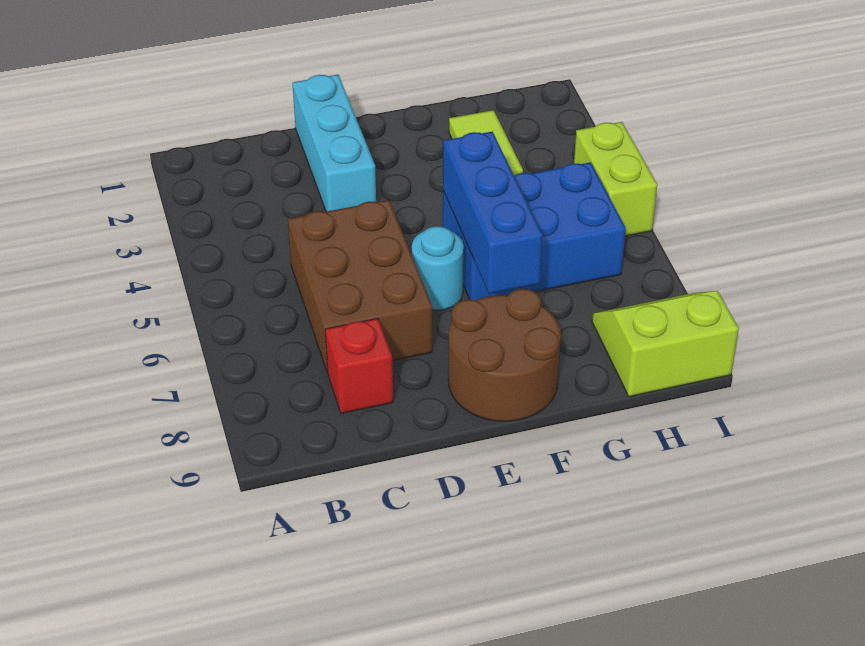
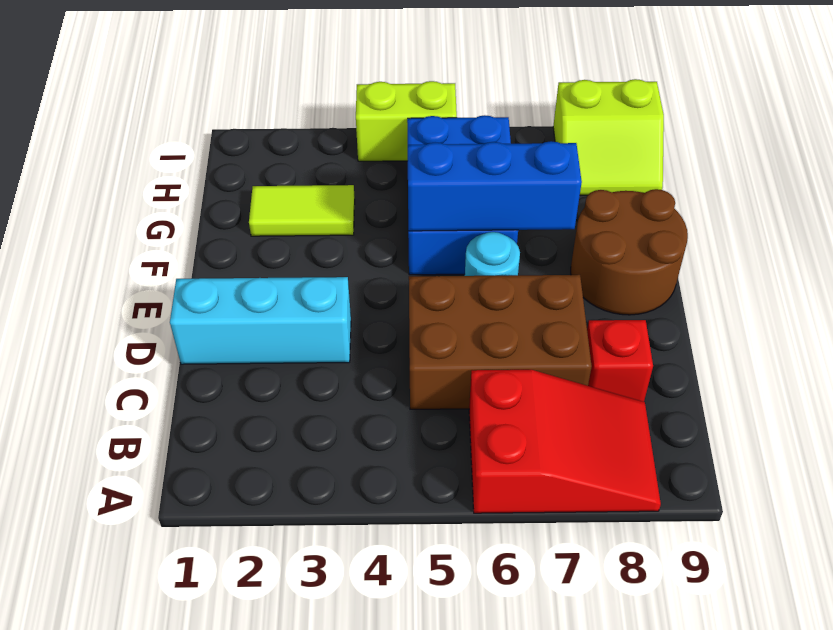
none -> red slope A6:B8 level 1 top 6
lime slope H8:I9 level 1 top 9 -> lime slope H8:I9 level 1 top I

